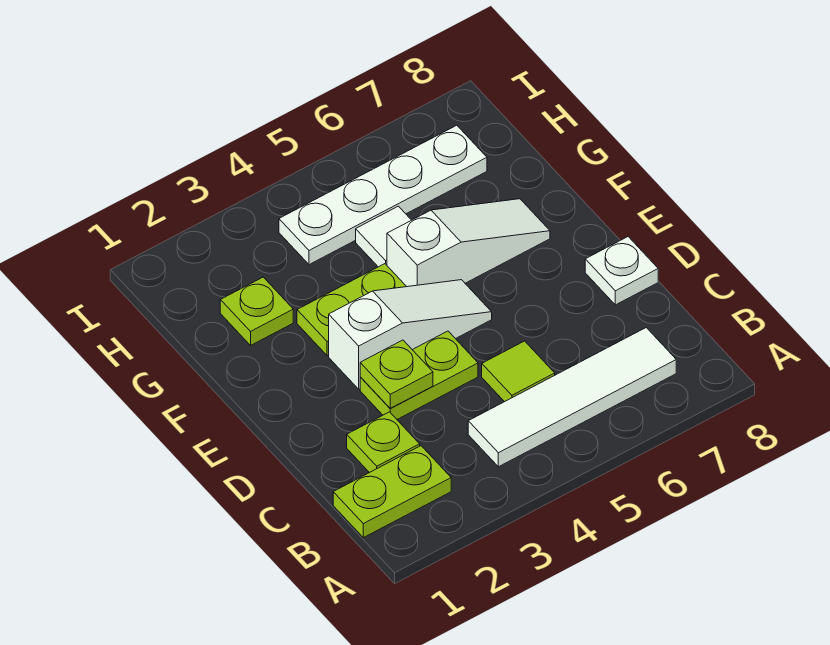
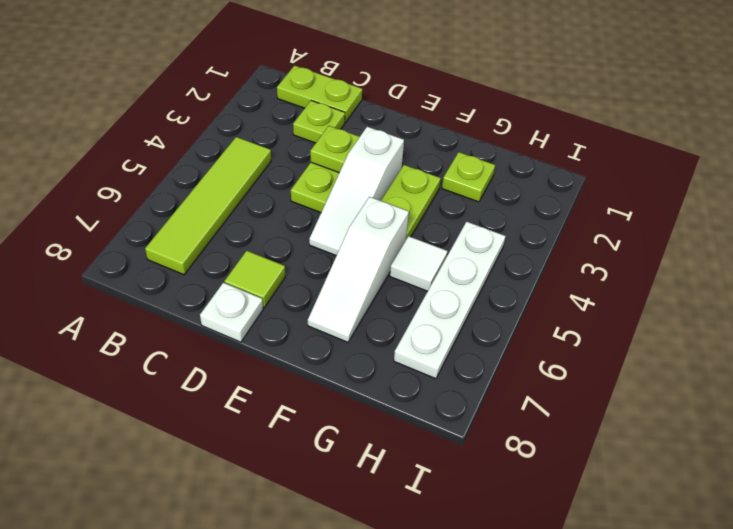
lime plate B1:B2 level 1 -> lime plate B1:C1 level 1
white tile B4:B7 level 1 -> lime tile B4:B7 level 1
lime tile C5 level 1 -> lime tile D7 level 1

